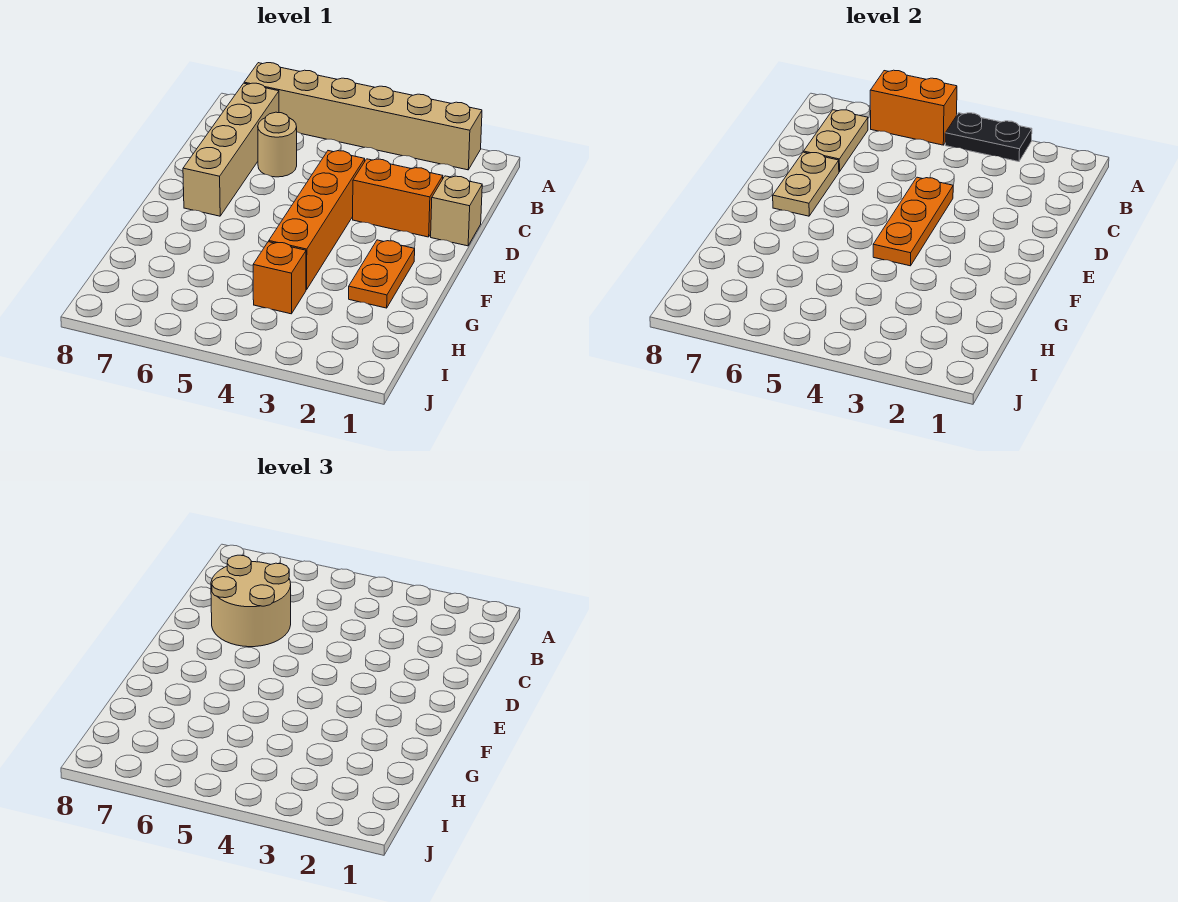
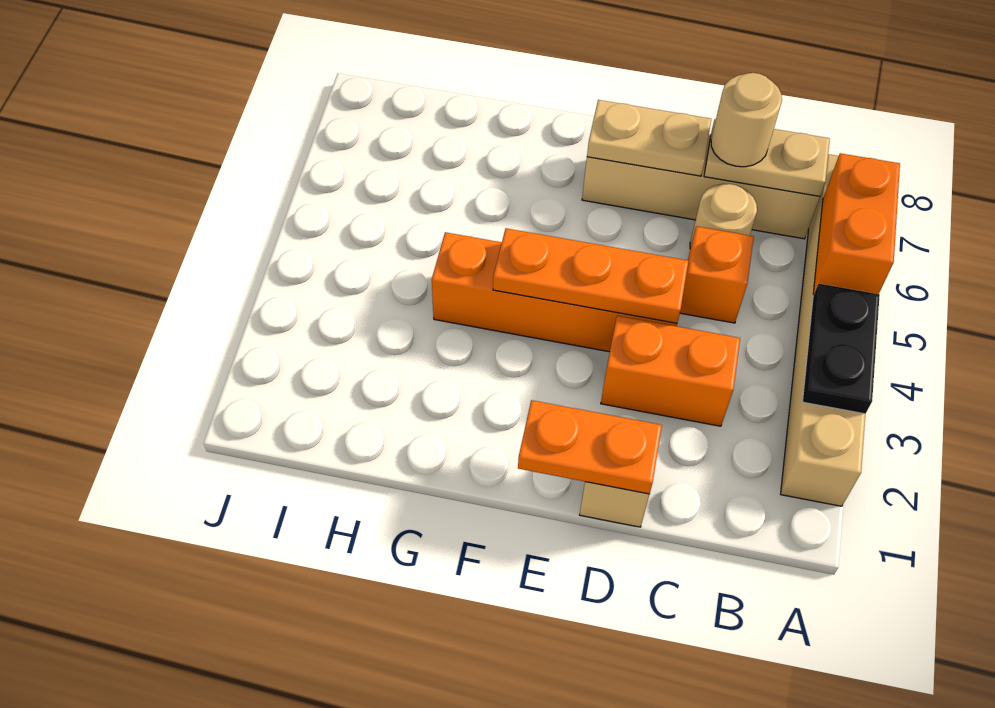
tan round brick C6:D7 level 3 -> tan round brick C7 level 3
orange brick D2:D3 level 1 -> orange brick C3:D3 level 1
orange plate F2:G2 level 1 -> orange plate D1:E1 level 2
orange brick H4 level 1 -> orange brick C5 level 1

